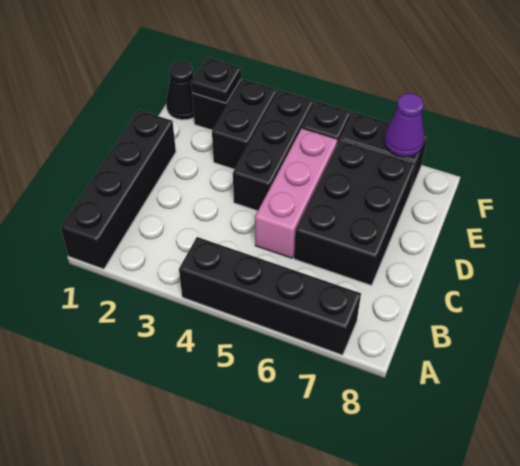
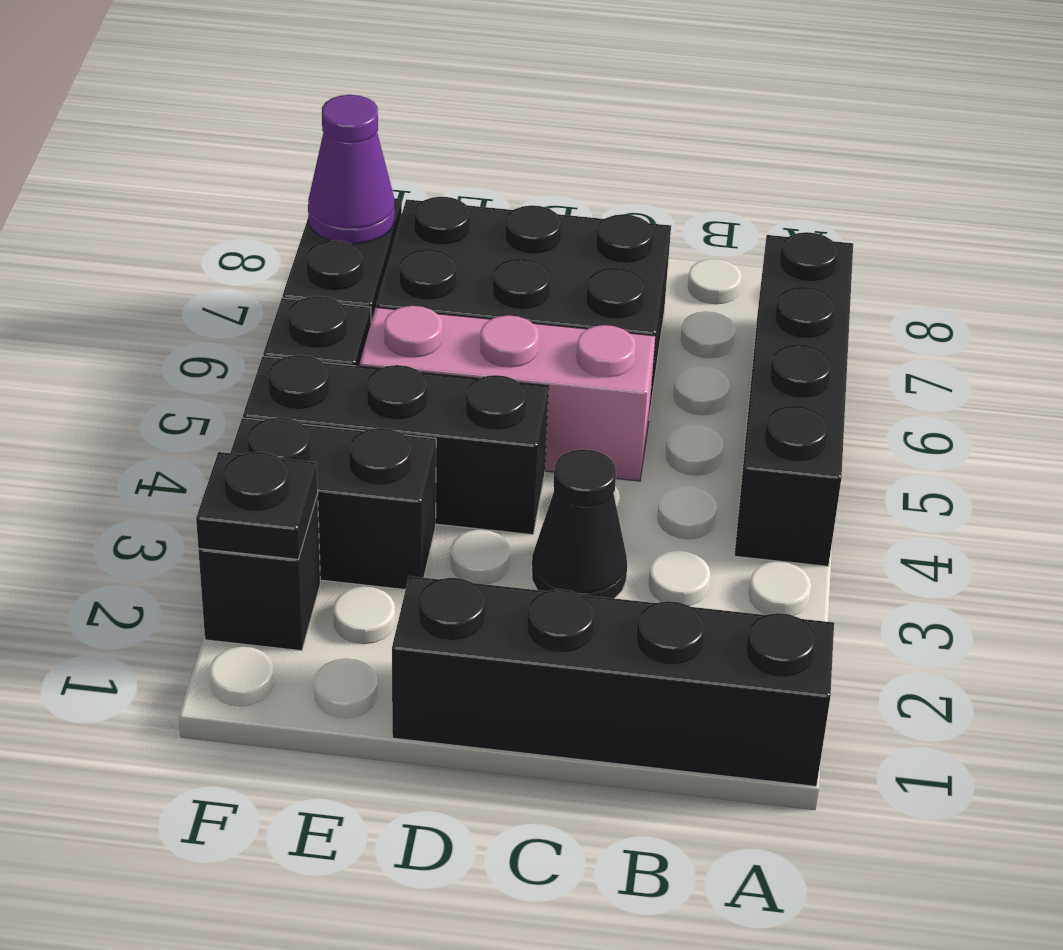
black cone F1 level 1 -> black cone C3 level 1

